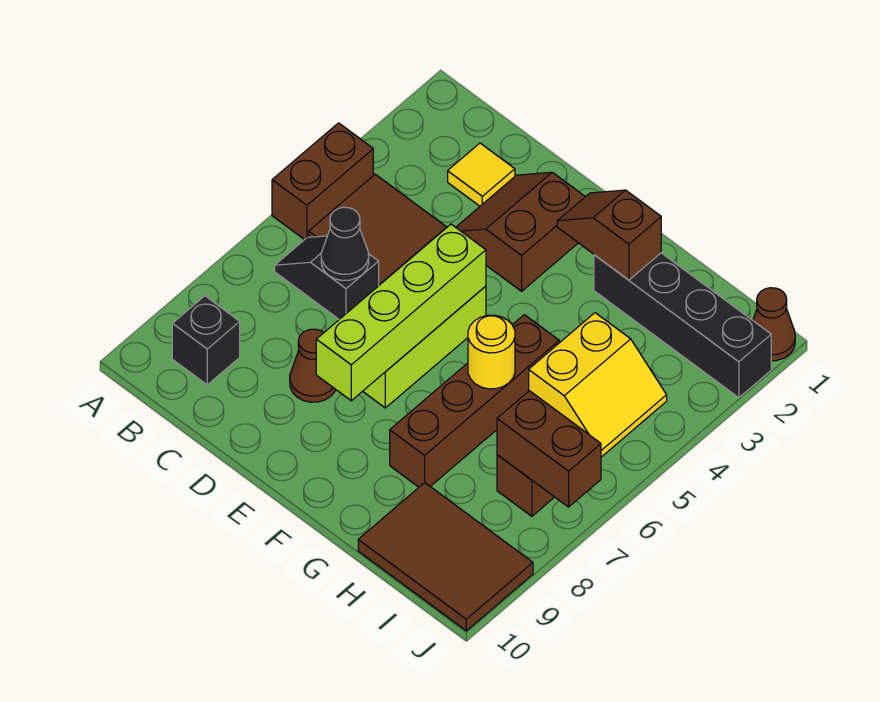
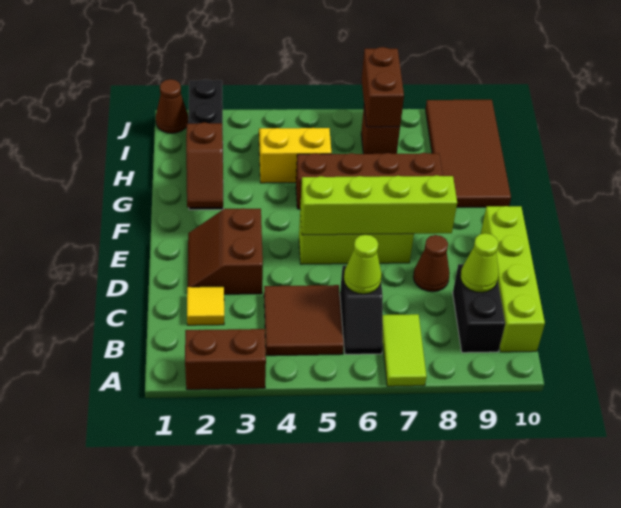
brown brick A4:A5 level 1 -> brown brick A2:A3 level 1
none -> lime tile A7:B7 level 1
black brick B9 level 1 -> black brick B9:C9 level 1
none -> lime brick B10:E10 level 1
black cone C6 level 2 -> lime cone C6 level 2
none -> lime cone C9 level 2
brown slope D2:E3 level 1 top E -> brown slope D2:E3 level 1 top 3
yellow round brick G6 level 2 -> none
brown tile H9:J10 level 1 -> brown tile G9:J10 level 1

